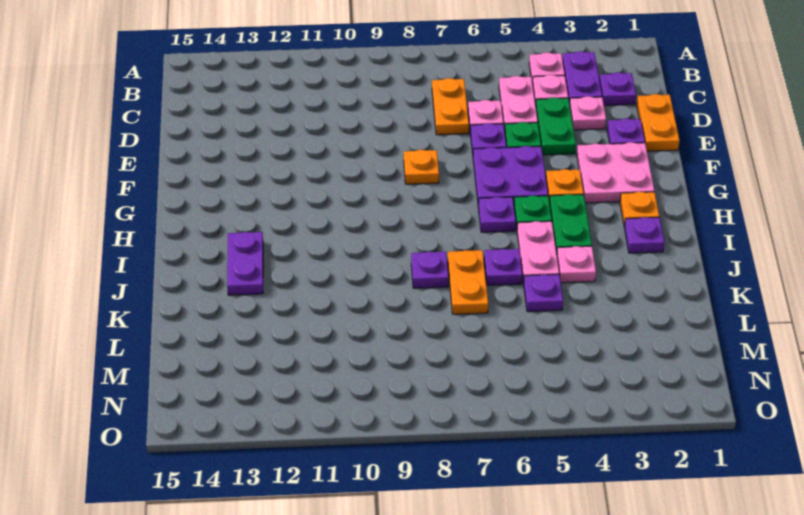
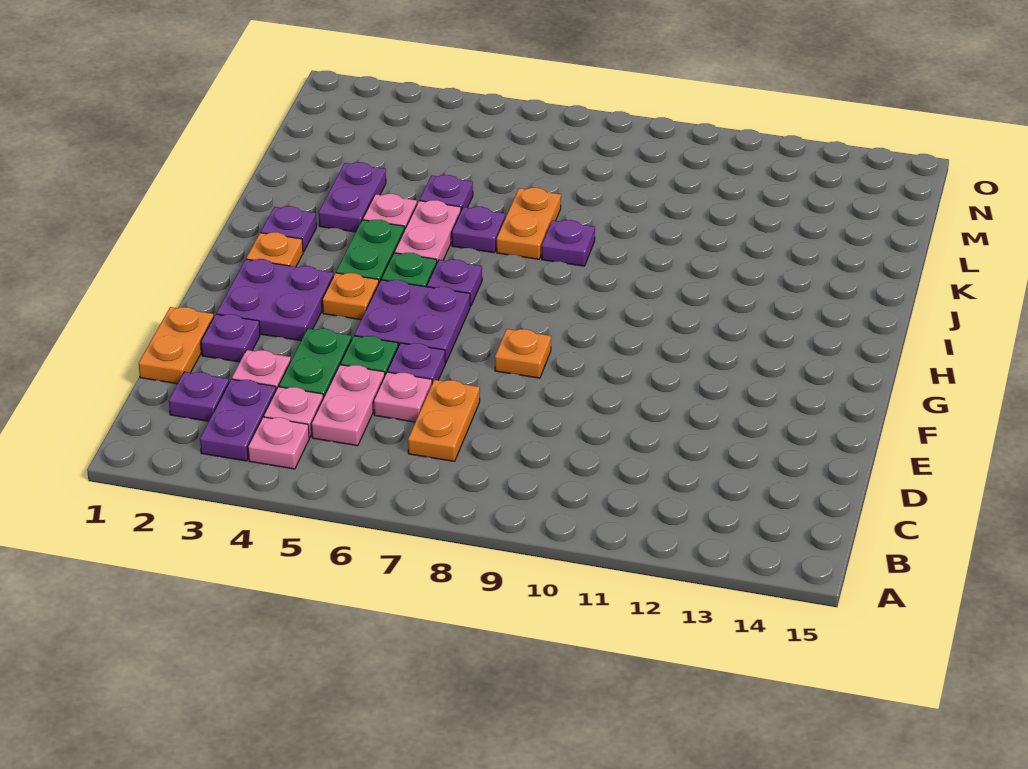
pink plate F2:G3 level 1 -> purple plate F2:G3 level 1
purple plate I13:J13 level 1 -> purple plate J3:K3 level 1

